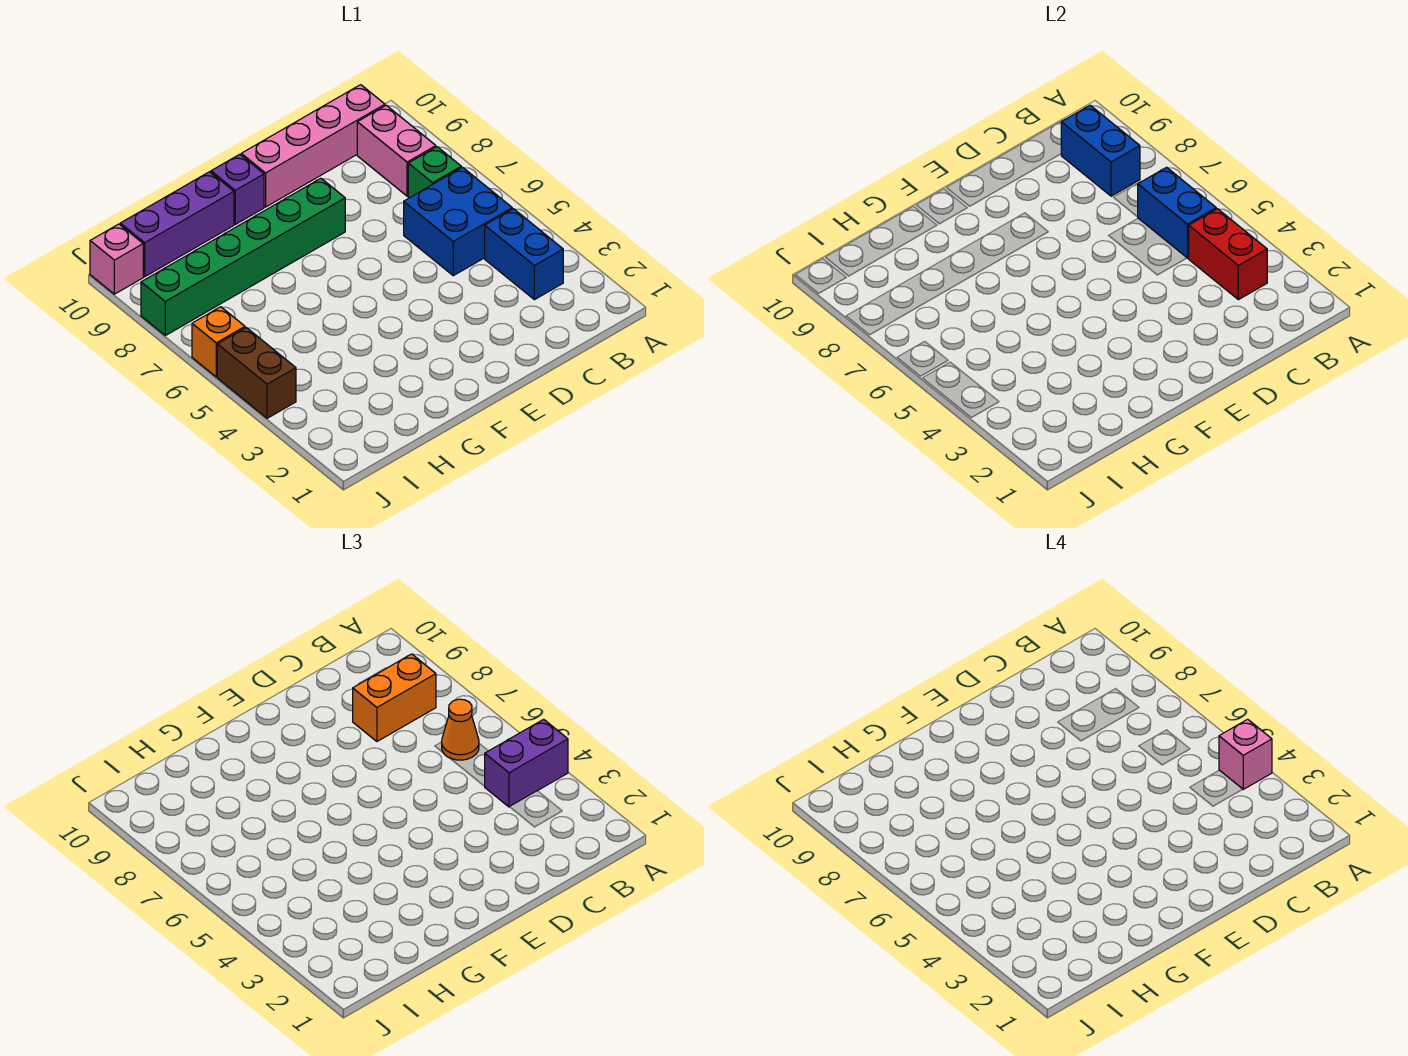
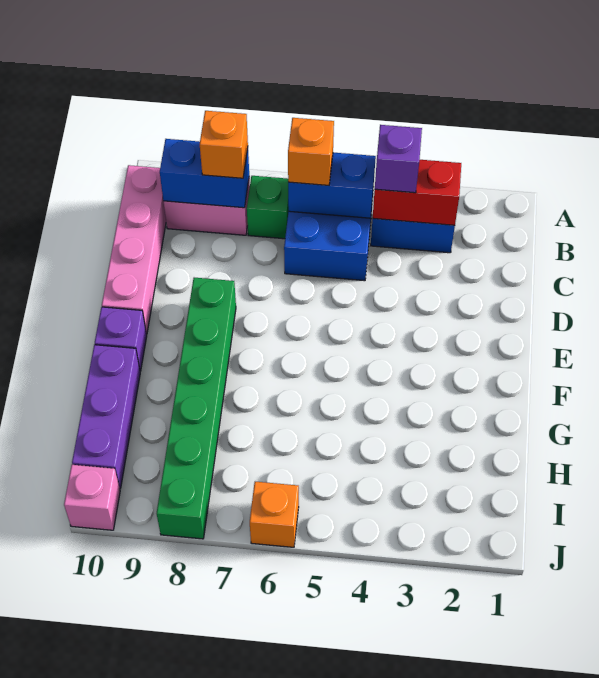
purple brick A4:B4 level 3 -> purple brick B4 level 3
pink brick A4 level 4 -> none
orange cone B6 level 3 -> orange brick B6 level 3
orange brick B8:C8 level 3 -> orange brick B8 level 3
brown brick J4:J5 level 1 -> none

